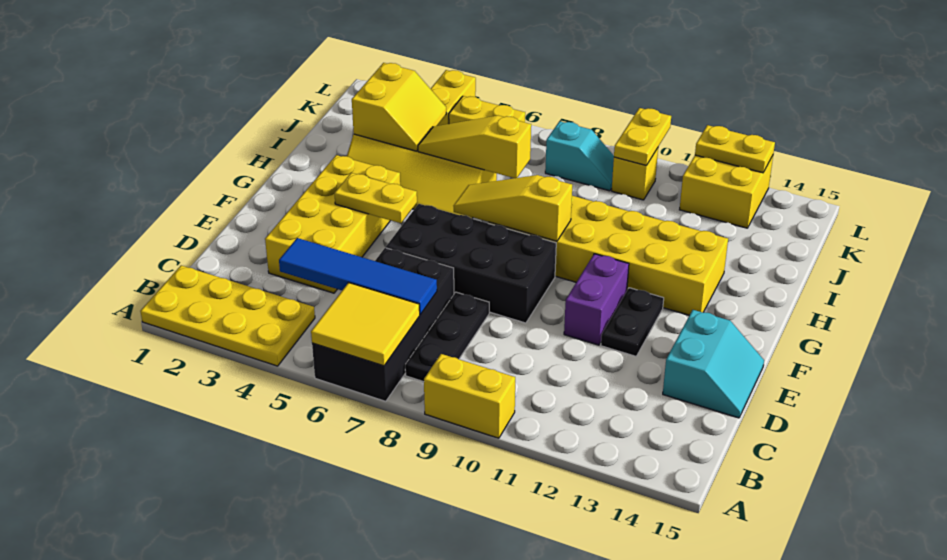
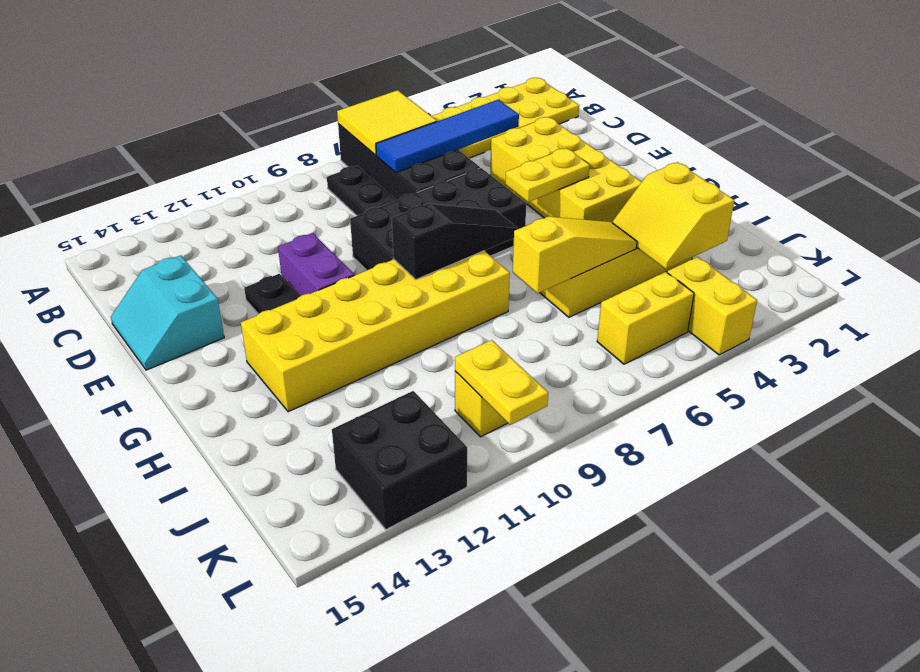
yellow brick A9:A10 level 1 -> none
yellow slope G7:G9 level 2 top 9 -> black slope G7:G9 level 2 top 9
cyan slope K8:K9 level 1 top 8 -> none
yellow brick K12:L13 level 1 -> black brick K12:L13 level 1
yellow plate L12:L13 level 2 -> none

